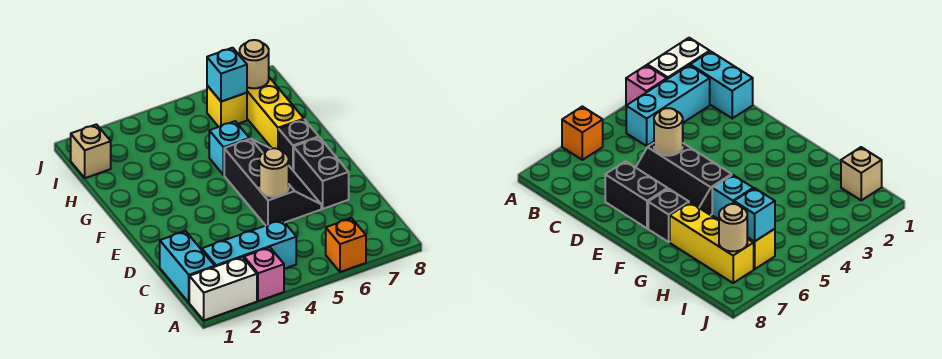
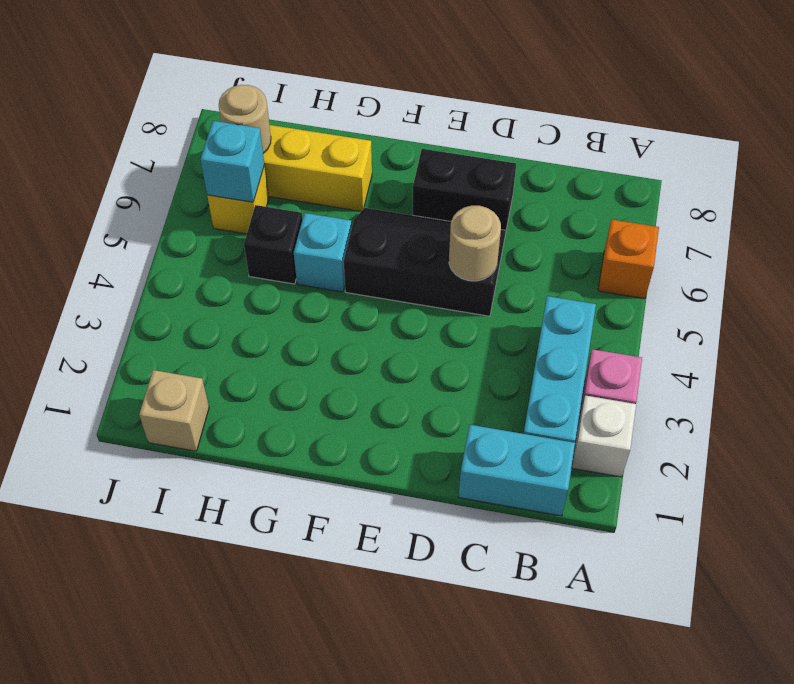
white brick A1:A2 level 1 -> white brick A2 level 1
black brick F7 level 1 -> black brick H5 level 1

